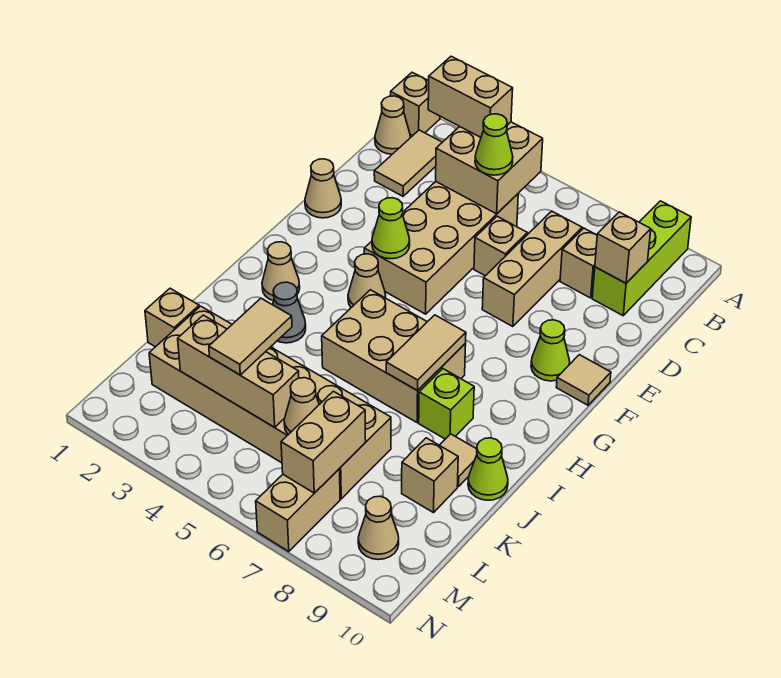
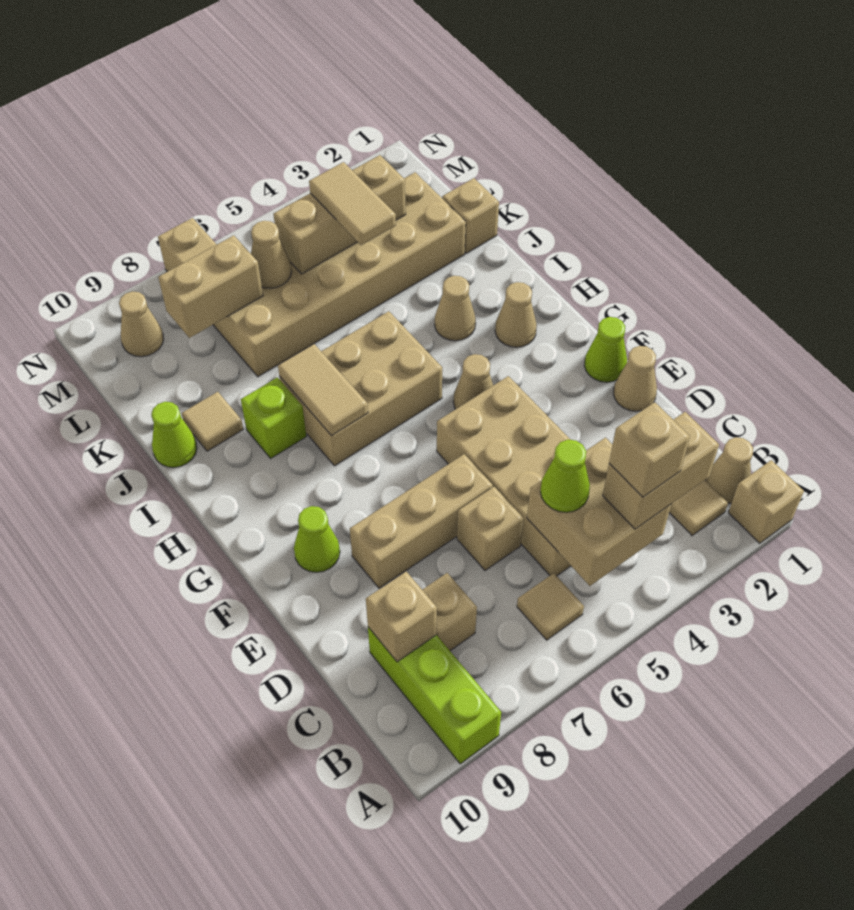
tan brick C7:E7 level 1 -> tan brick E6:E8 level 1
lime cone F4 level 2 -> lime cone F1 level 1
tan tile F10 level 1 -> tan tile B6 level 1
grey cone I3 level 1 -> tan cone I3 level 1
tan brick K9 level 1 -> tan brick B4 level 4
tan brick L7:M7 level 2 -> tan brick L7:L8 level 2

